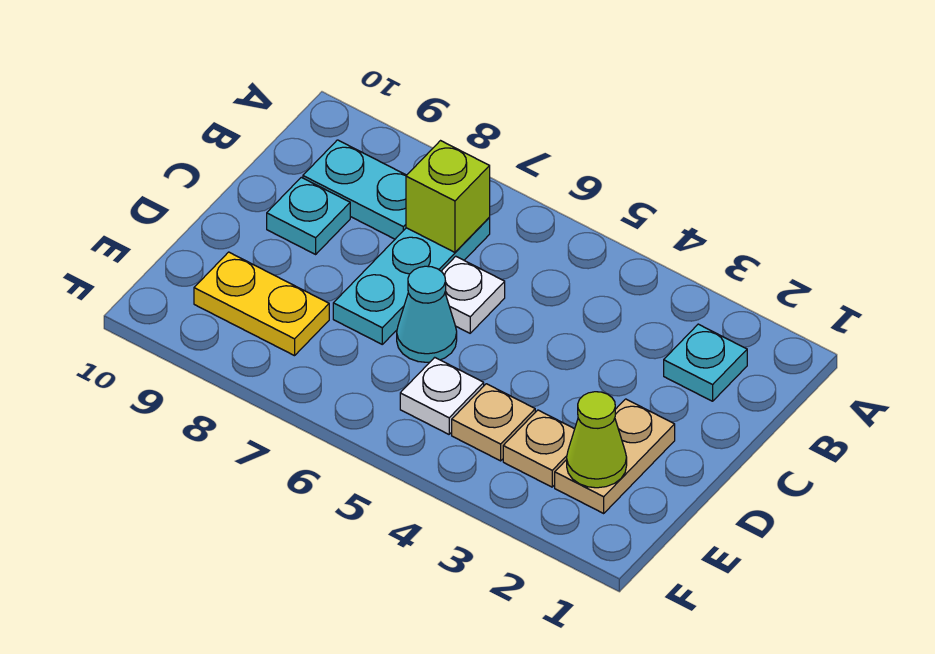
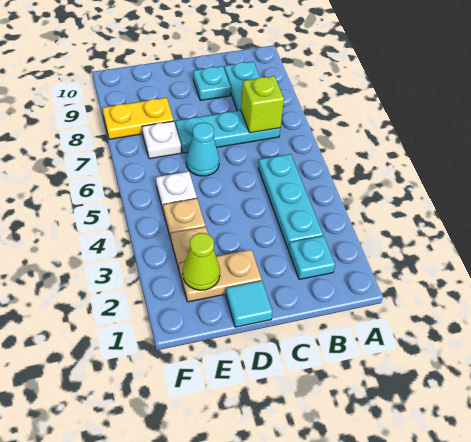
none -> cyan plate B3:B5 level 1
white plate C6 level 1 -> white plate E7 level 1
none -> cyan tile D1 level 1
yellow plate E8:E9 level 1 -> yellow plate E8:F8 level 1

